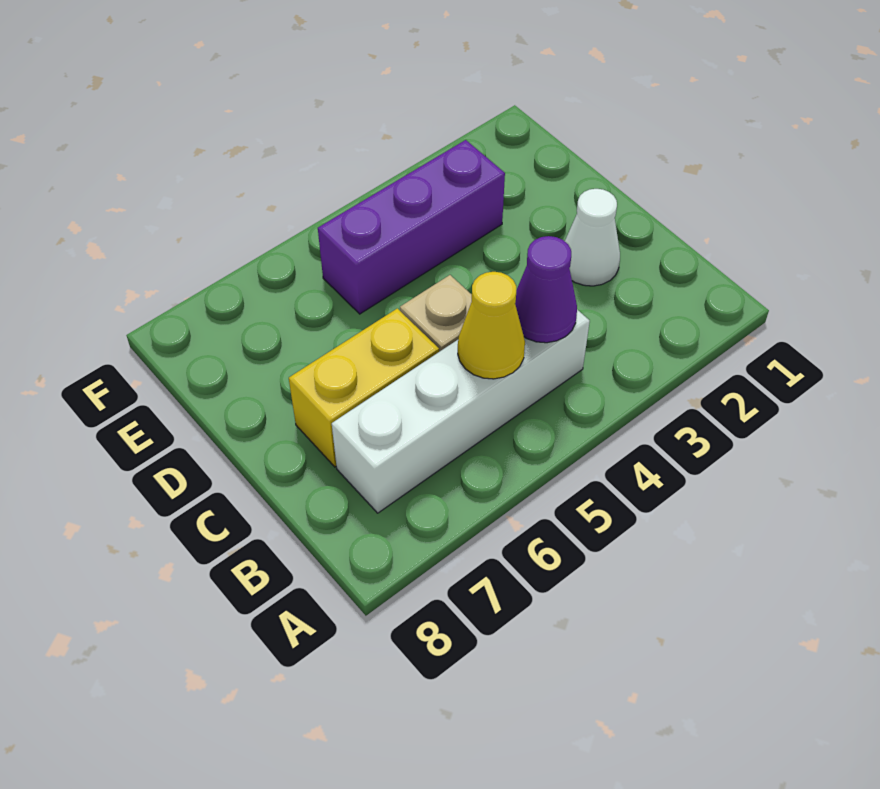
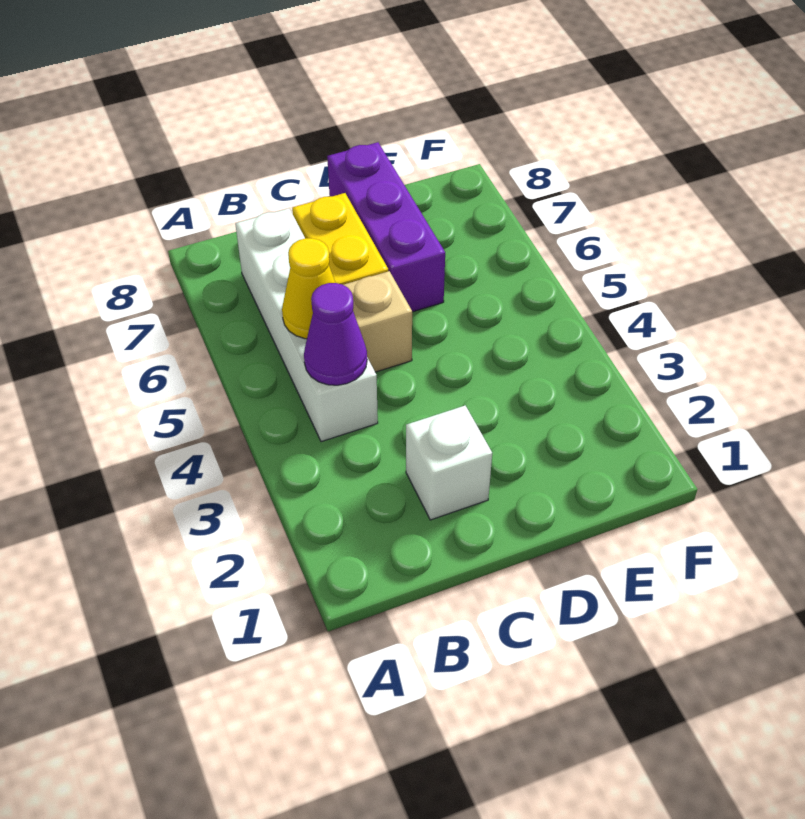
white cone C2 level 1 -> white brick C2 level 1
purple brick E3:E5 level 1 -> purple brick D6:D8 level 1

